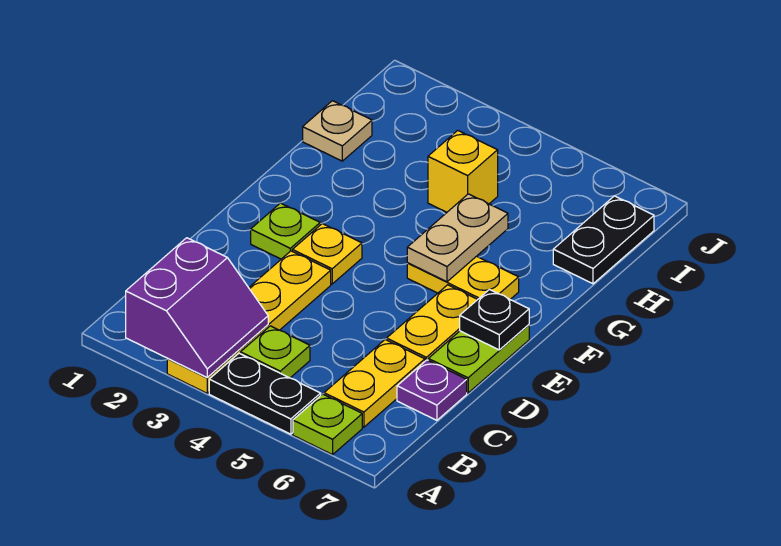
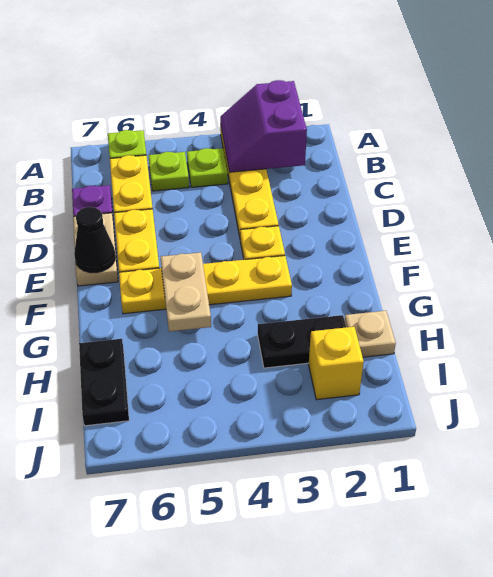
black plate A4:A5 level 1 -> black plate H2:H3 level 1
lime plate D7:E7 level 1 -> tan plate D7:E7 level 1
lime plate E2 level 1 -> lime plate B5 level 1
black plate E7 level 2 -> black cone E7 level 2
yellow plate F5:F6 level 1 -> yellow plate F3:F6 level 1
yellow brick H4 level 1 -> yellow brick I2 level 1

